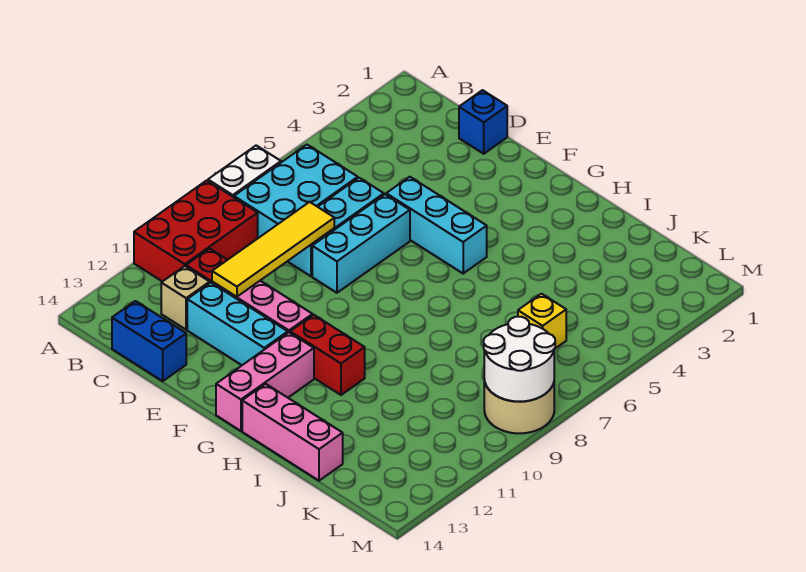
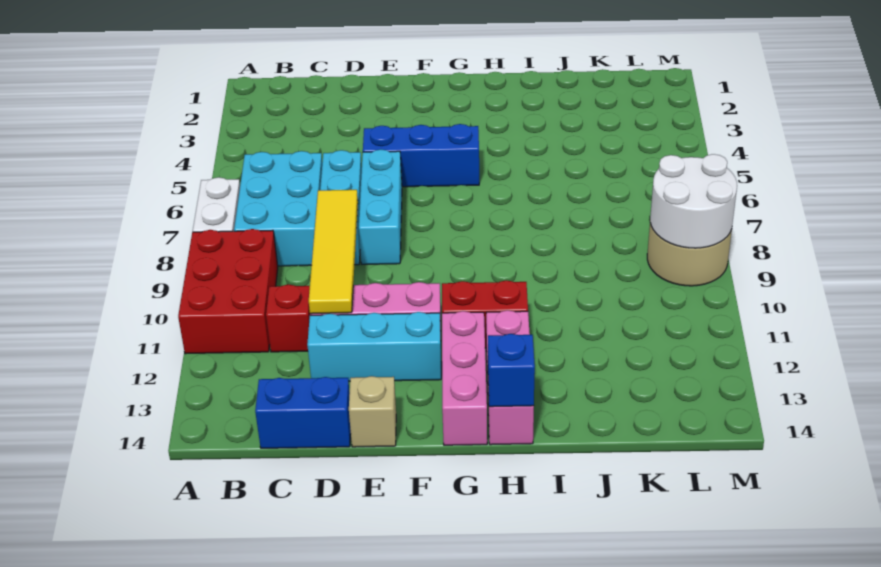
tan brick C12 level 1 -> tan brick E14 level 1
blue brick D1 level 1 -> blue brick H14 level 2
cyan brick E5:G5 level 1 -> blue brick E5:G5 level 1
pink brick H14:J14 level 1 -> pink brick H12:H14 level 1
yellow brick K6 level 1 -> none

